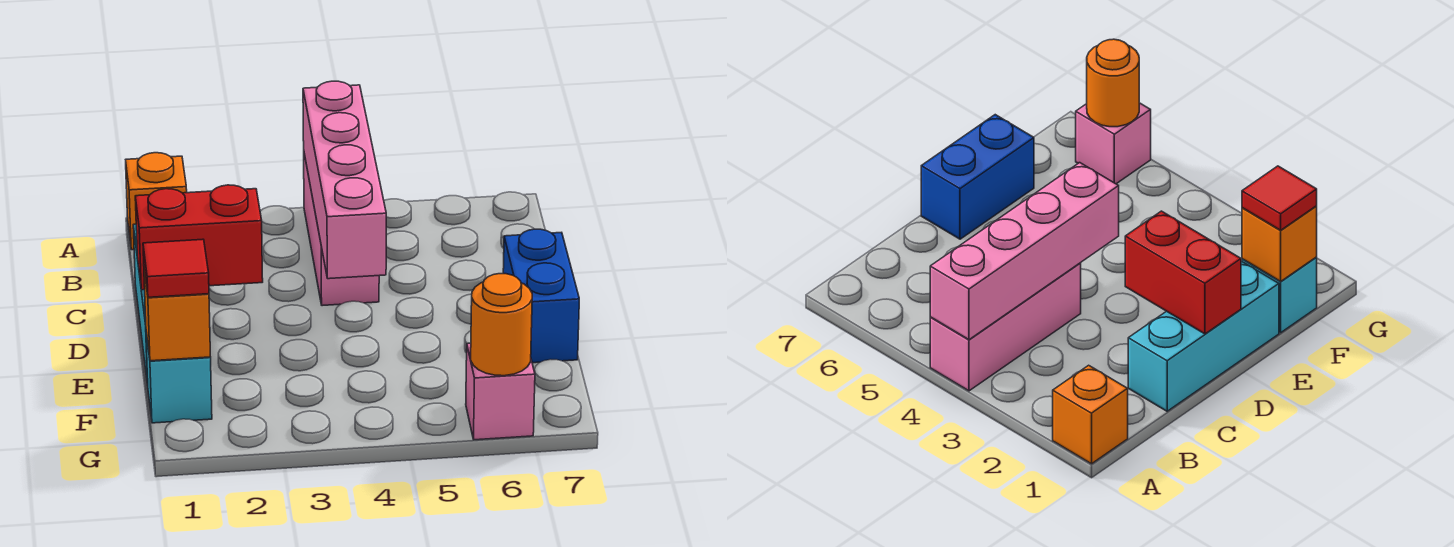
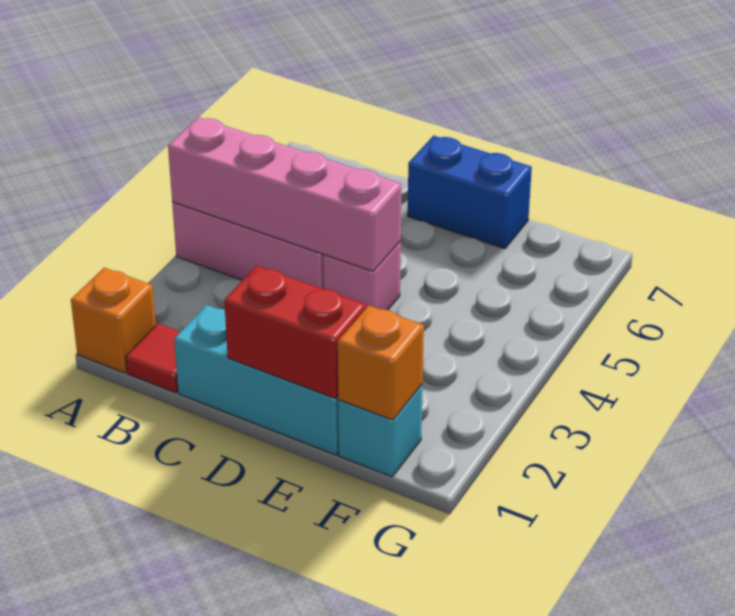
red brick D1:D2 level 2 -> red brick D1:E1 level 2
red tile F1 level 3 -> red tile B1 level 1
pink brick G6 level 1 -> pink brick D4 level 1
orange round brick G6 level 2 -> none

